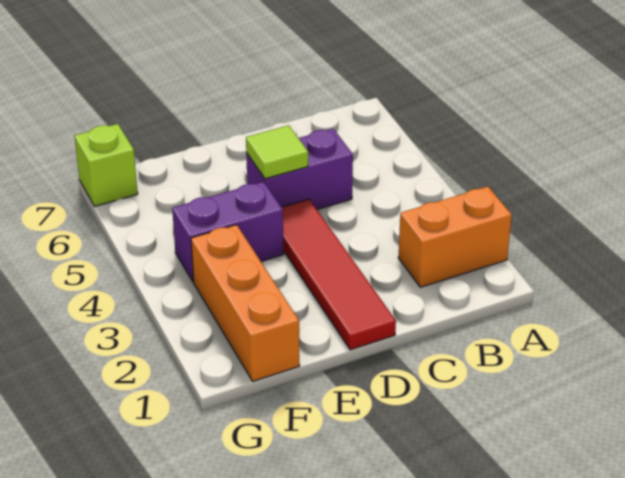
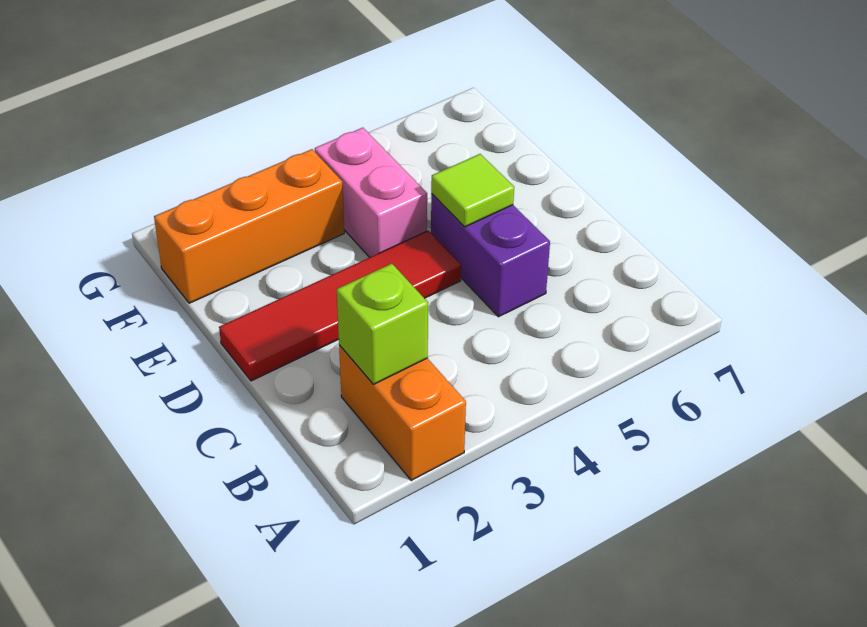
purple brick E4:F4 level 1 -> pink brick E4:F4 level 1
lime brick G7 level 1 -> lime brick B2 level 2

